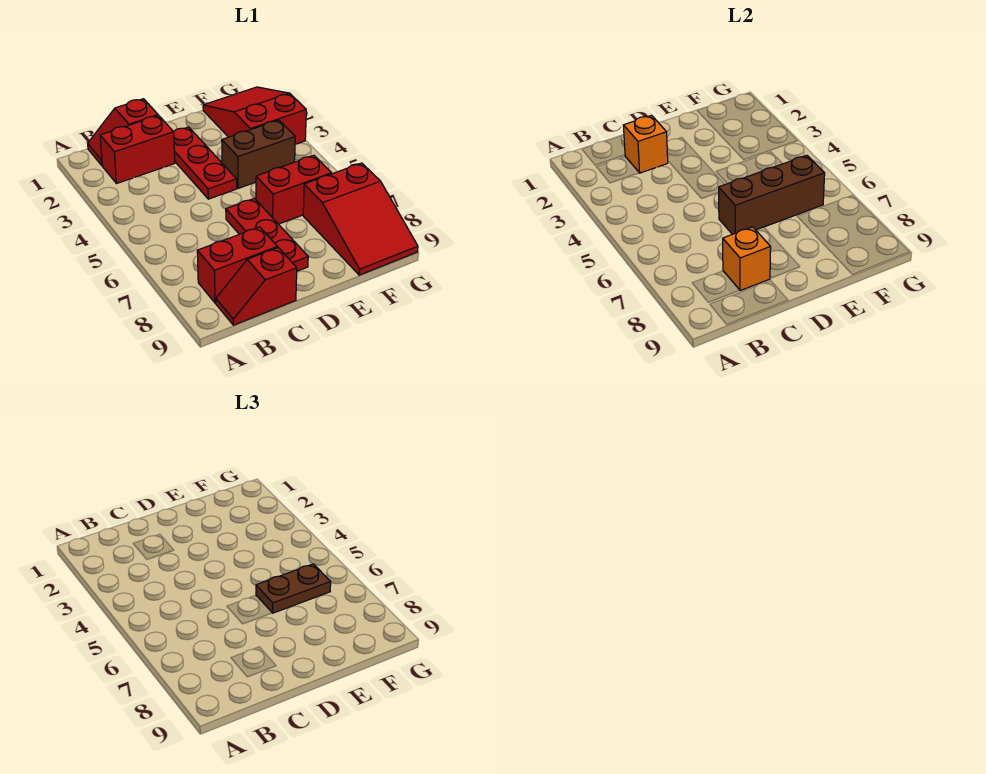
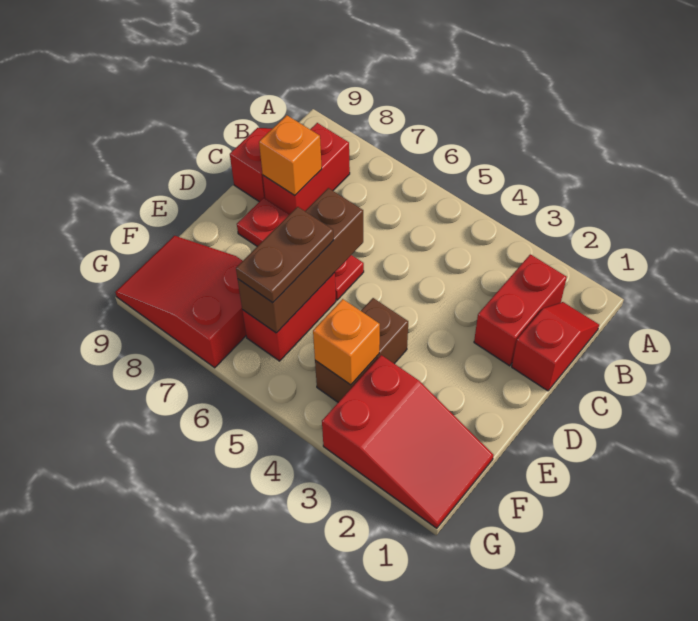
orange brick C2 level 2 -> orange brick F4 level 2
red plate D2:D4 level 1 -> none

